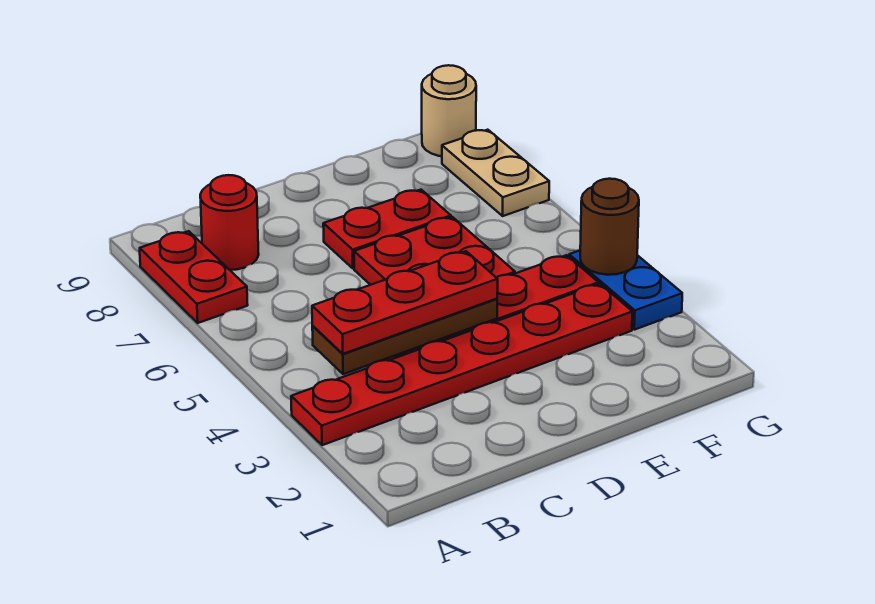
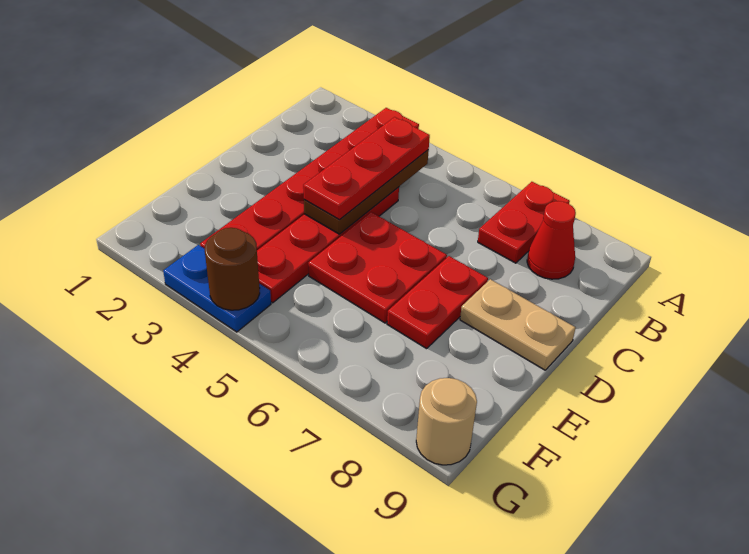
red plate A7:A8 level 1 -> red plate A7:B7 level 1
red round brick B8 level 1 -> red cone B8 level 1
tan plate G7:G8 level 1 -> tan plate D8:D9 level 1

